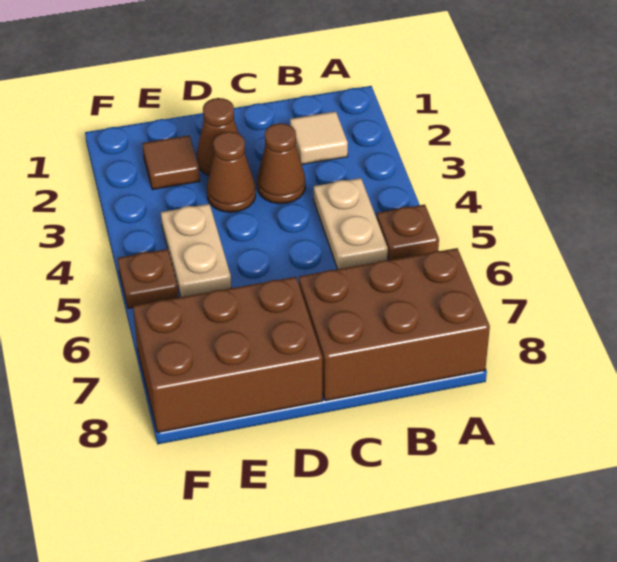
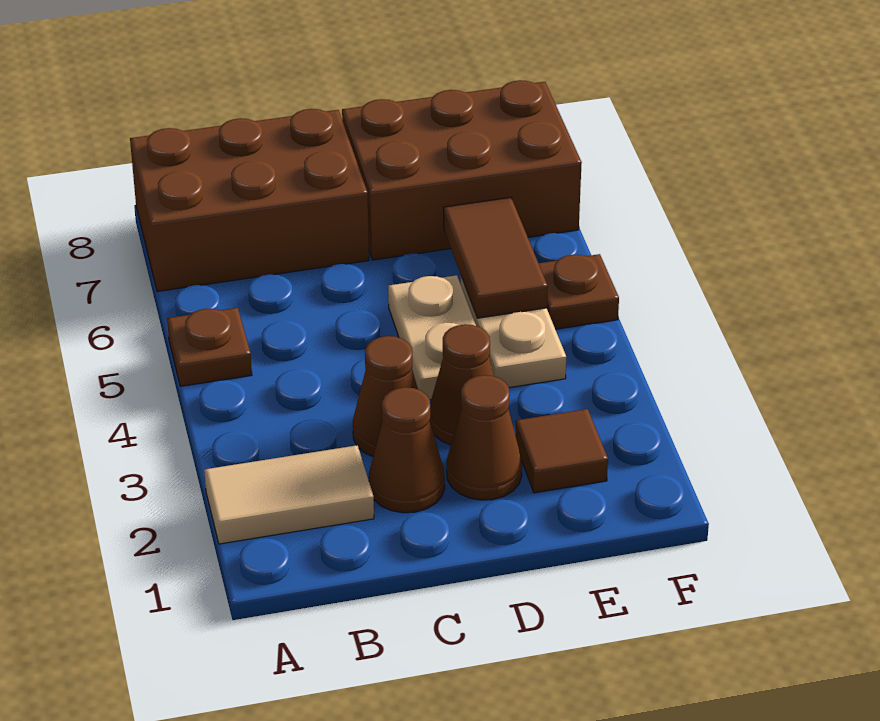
tan tile B2 level 1 -> tan tile A2:B2 level 1
tan plate B4:B5 level 1 -> tan plate D4:D5 level 1
none -> brown cone C2 level 1
none -> brown tile E5:E6 level 2

